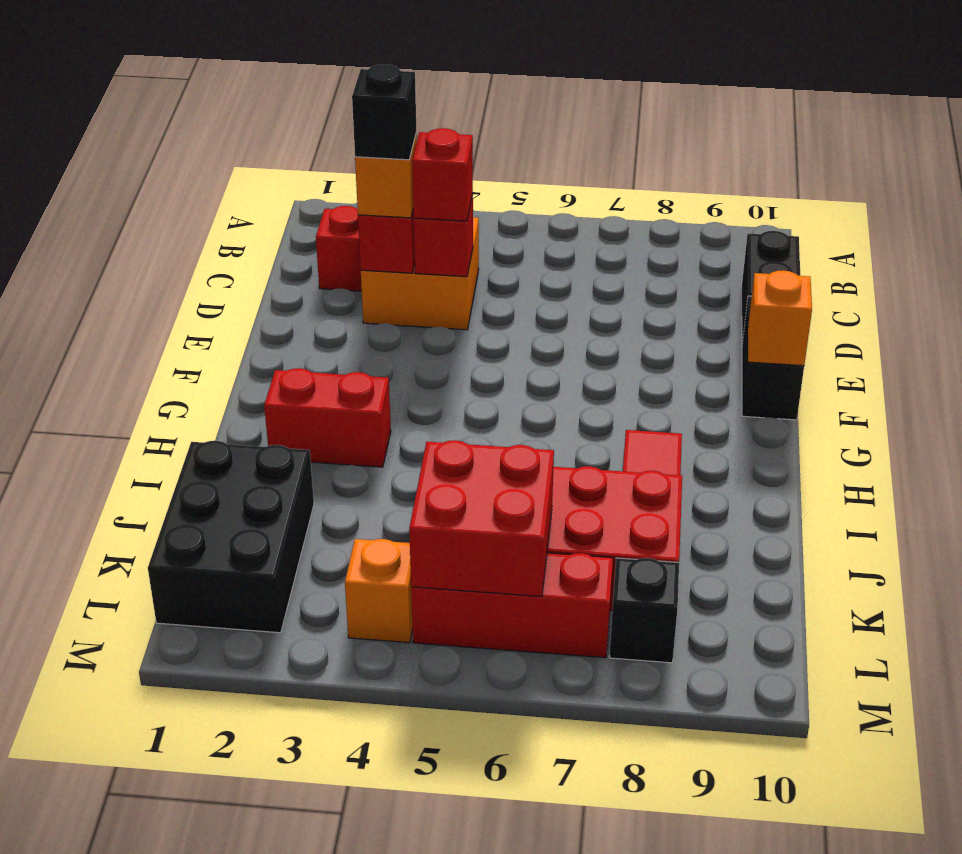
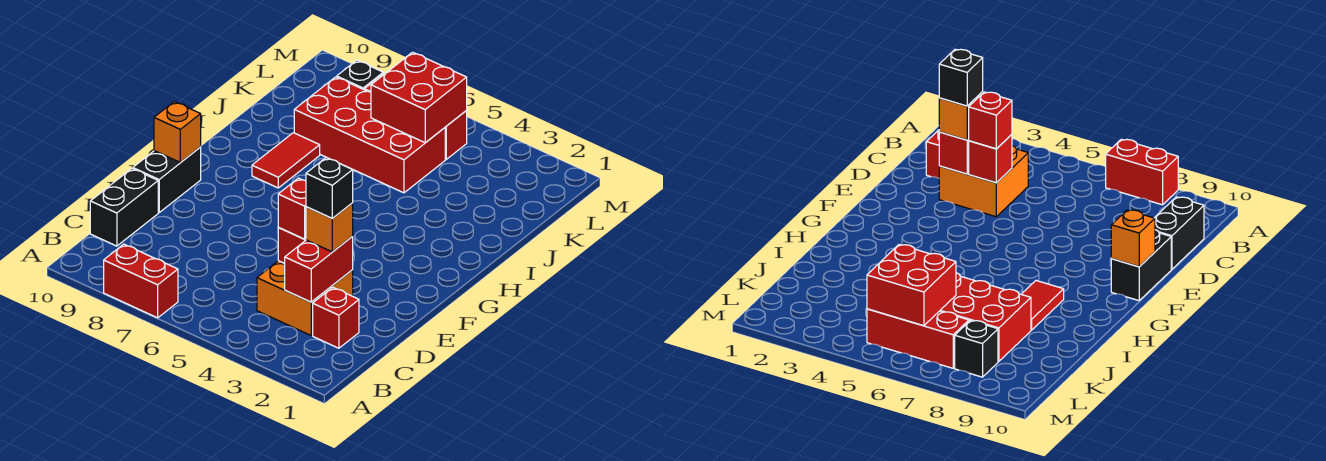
red brick H2:H3 level 1 -> red brick A7:A8 level 1
black brick J1:L2 level 1 -> none
orange brick L4 level 1 -> none

